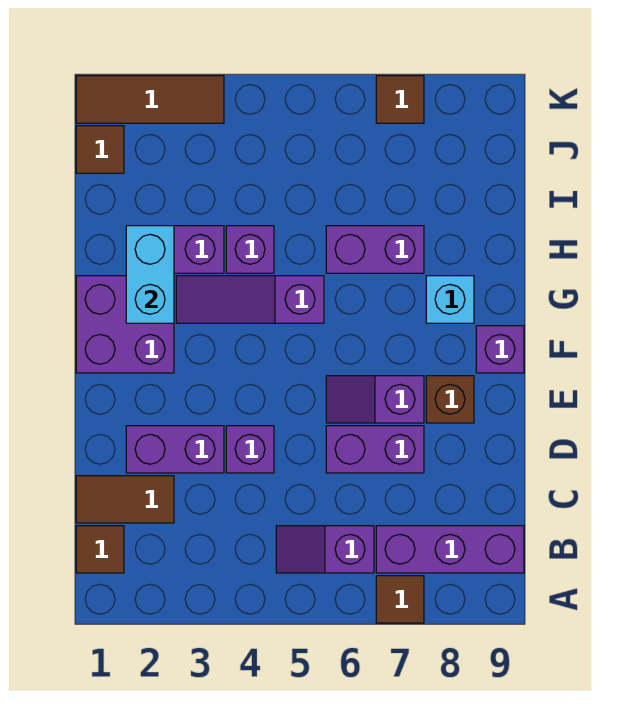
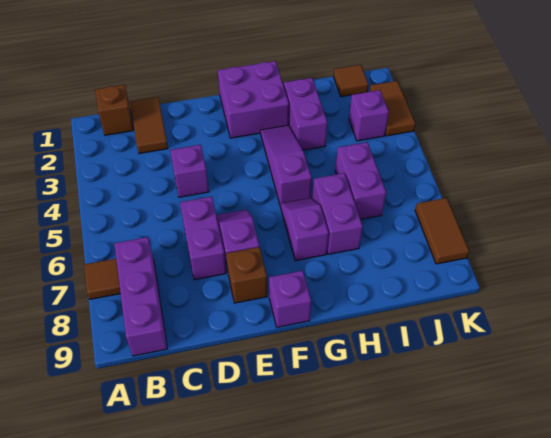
brown tile B1 level 1 -> brown brick B1 level 1
purple slope B5:B6 level 1 top 6 -> purple slope G6:G7 level 1 top 7
purple brick D2:D3 level 1 -> purple brick I5:I6 level 1
cyan brick G2:H2 level 2 -> none
cyan brick G8 level 1 -> none
purple brick H4 level 1 -> purple brick J3 level 1
brown tile K1:K3 level 1 -> brown tile K2:K3 level 1
brown tile K7 level 1 -> brown tile K7:K8 level 1

